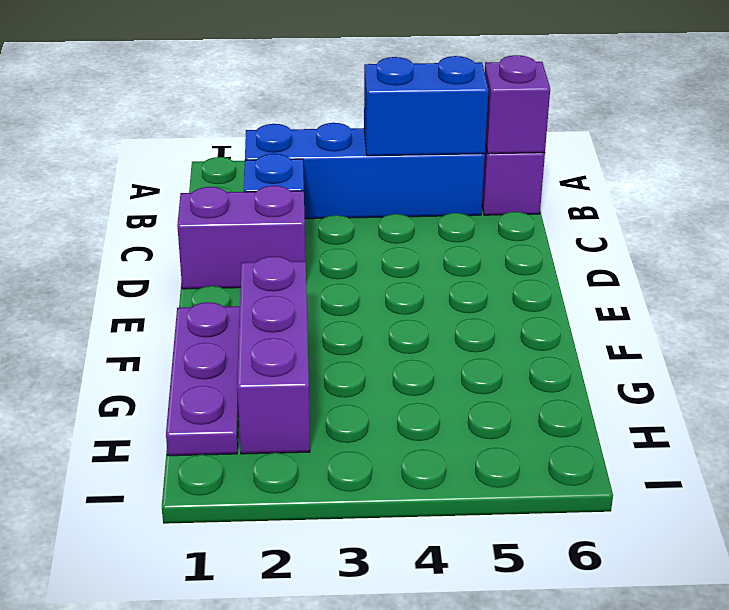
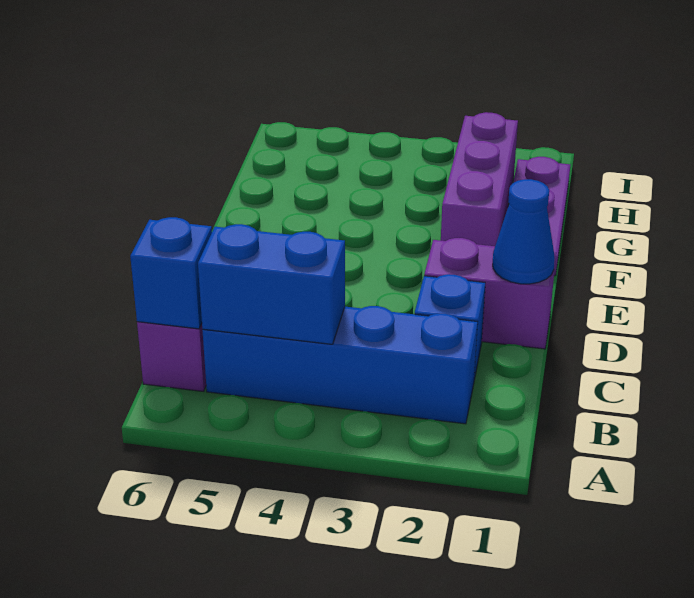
purple brick B6 level 2 -> blue brick B6 level 2
none -> blue cone D1 level 2

